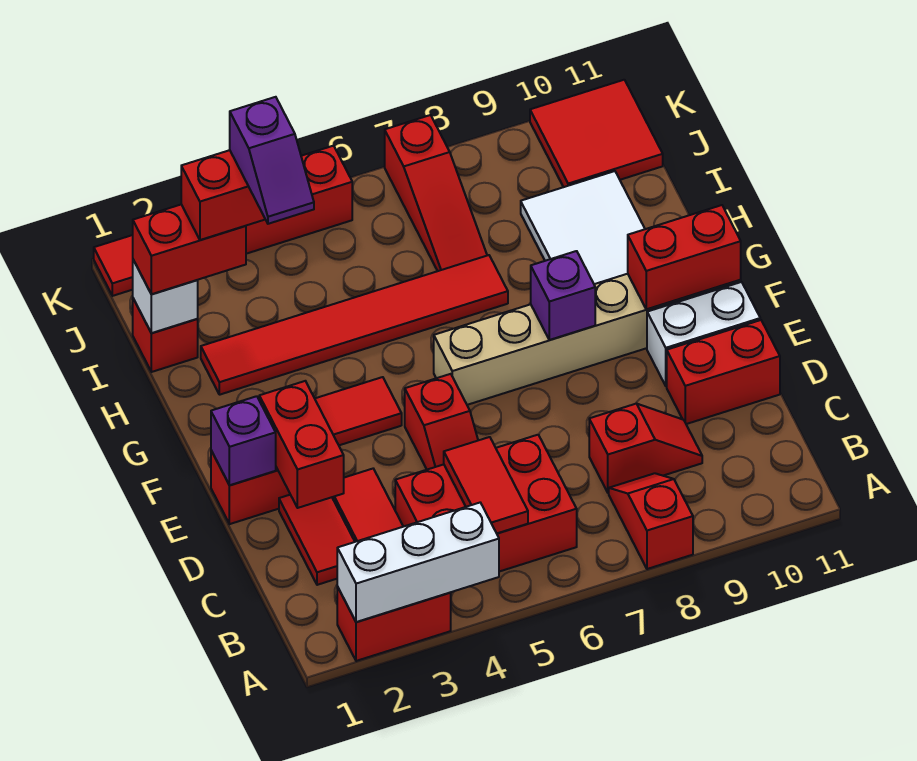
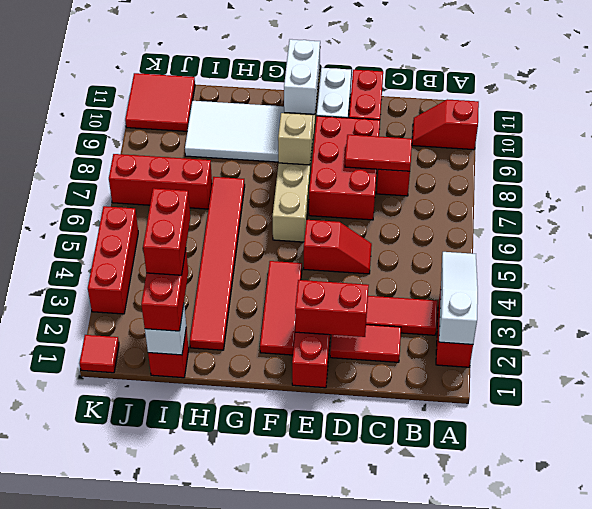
white brick A2:A4 level 2 -> white slope A2:A4 level 2 top 2
red slope A8:B8 level 1 top A -> red slope A10:B10 level 1 top A
red brick B4:C6 level 1 -> red brick D7:E9 level 1
red tile B5:C5 level 2 -> red tile C8:D8 level 2
purple brick E1 level 2 -> none
purple brick F8 level 2 -> tan brick F8 level 2
red brick F10:F11 level 2 -> white brick F10:F11 level 2
purple slope H3:I3 level 5 top I -> none
red slope I7:K7 level 1 top K -> red brick I7:K7 level 1

